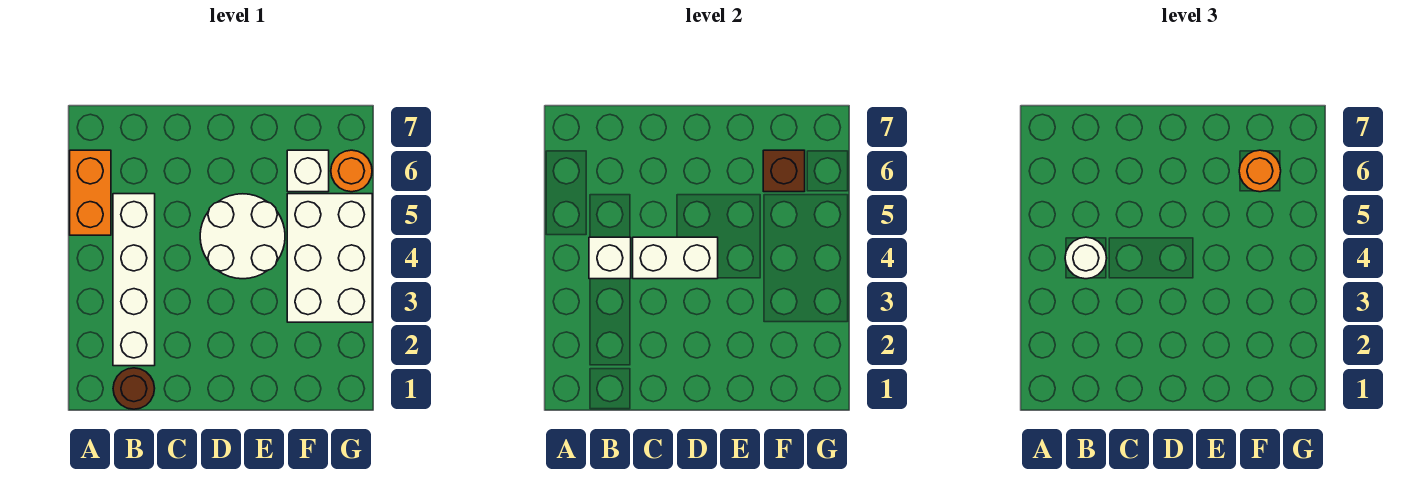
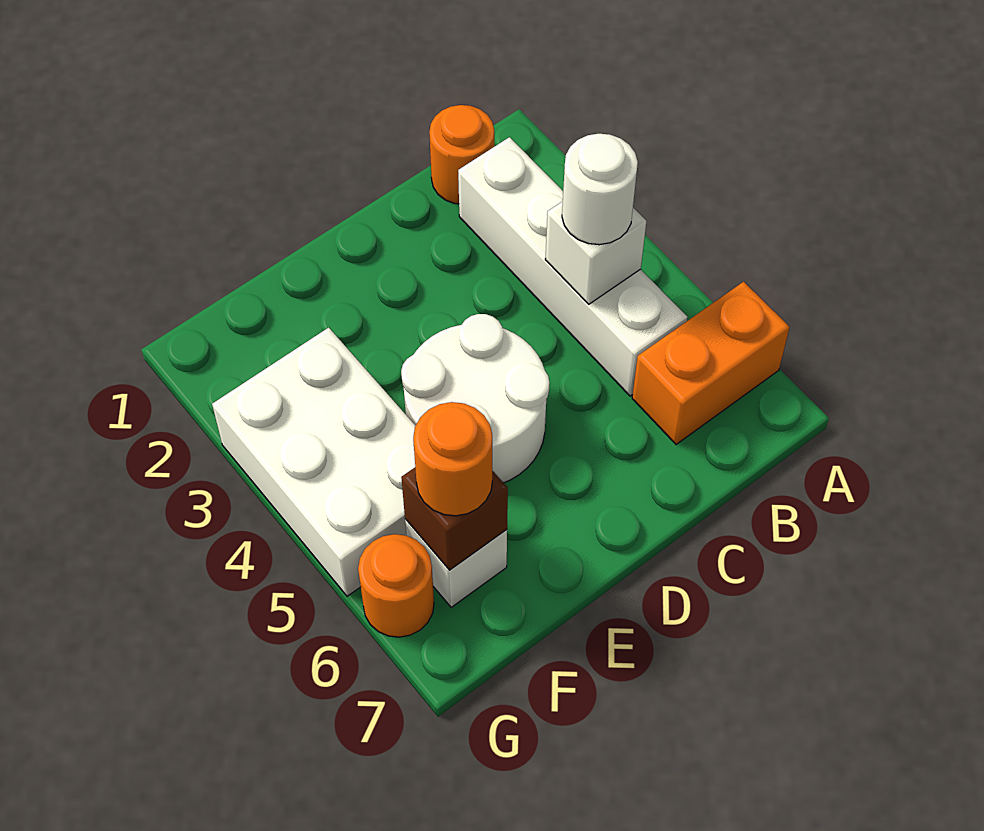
orange brick A5:A6 level 1 -> orange brick A6:B6 level 1
brown round brick B1 level 1 -> orange round brick B1 level 1
white brick C4:D4 level 2 -> none

